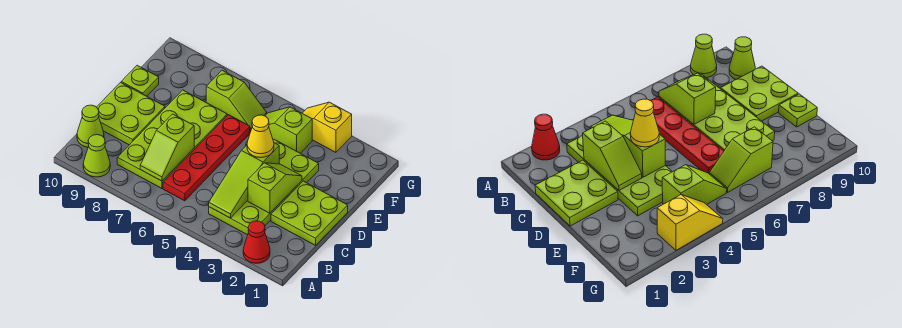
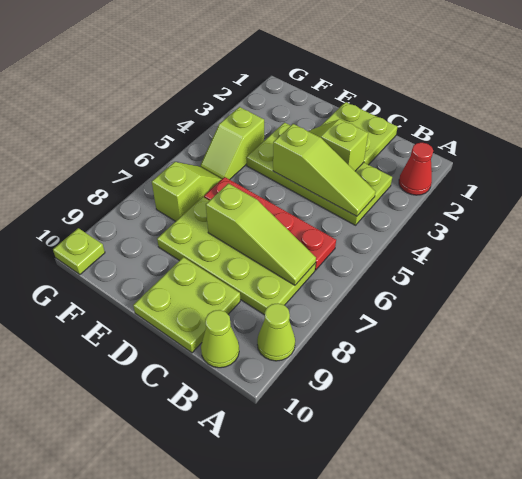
lime slope B7:C7 level 2 top C -> lime slope B7:D7 level 2 top D
yellow cone D4 level 3 -> none
lime plate E10 level 1 -> lime plate G10 level 1
yellow slope G3:G4 level 1 top 3 -> none

